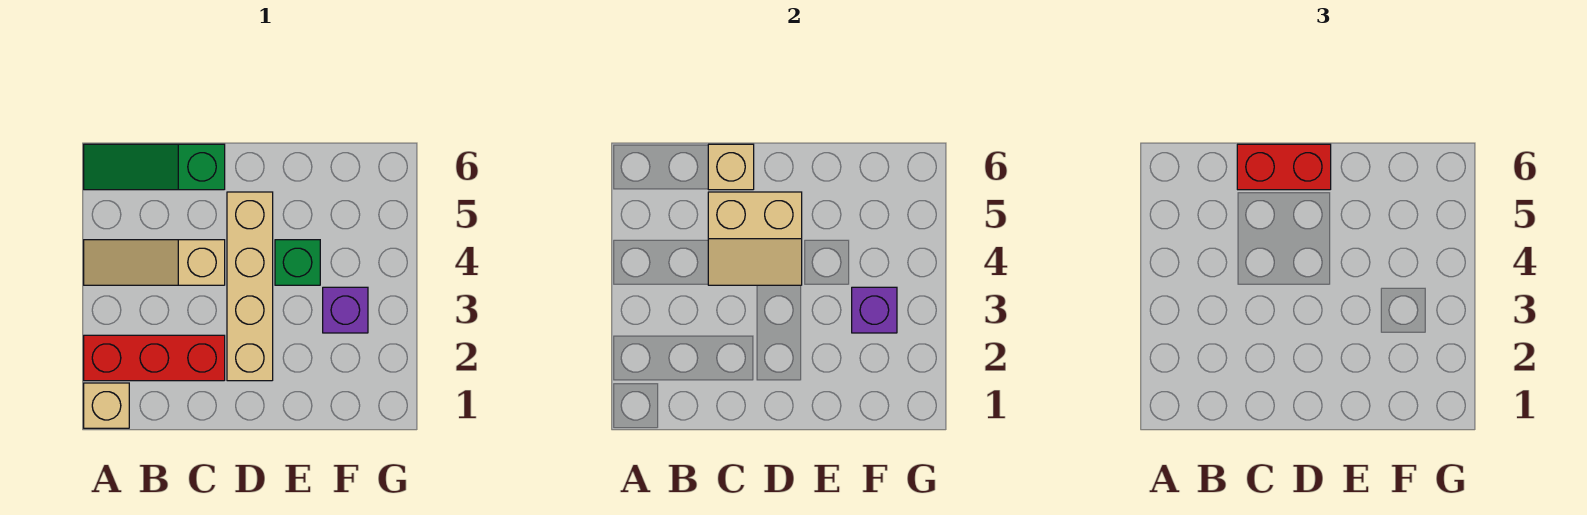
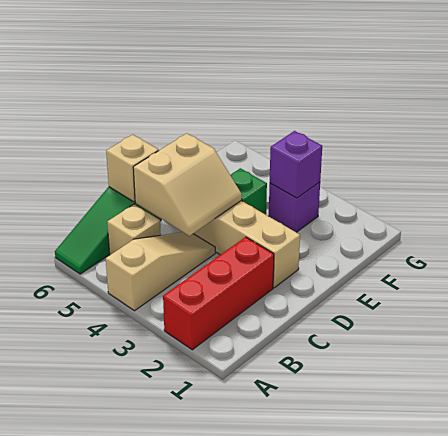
tan brick A1 level 1 -> tan brick B5 level 1
tan slope A4:C4 level 1 top C -> tan slope A4:C4 level 1 top A
red brick C6:D6 level 3 -> none

